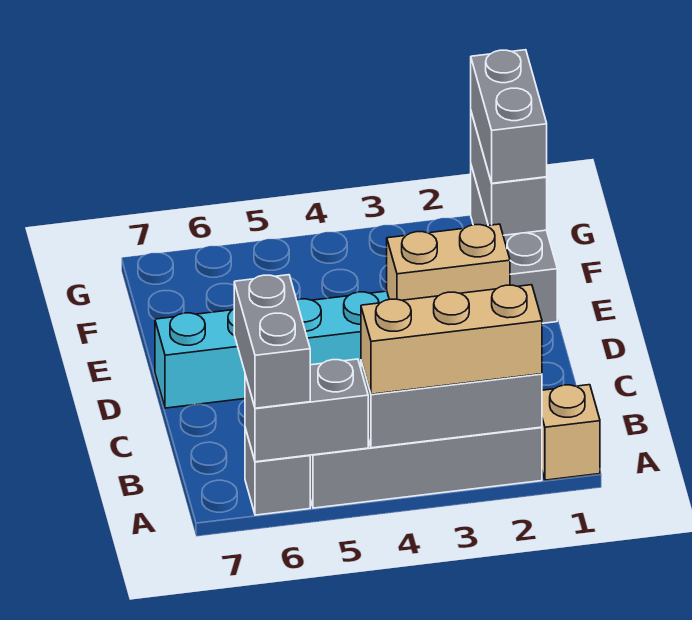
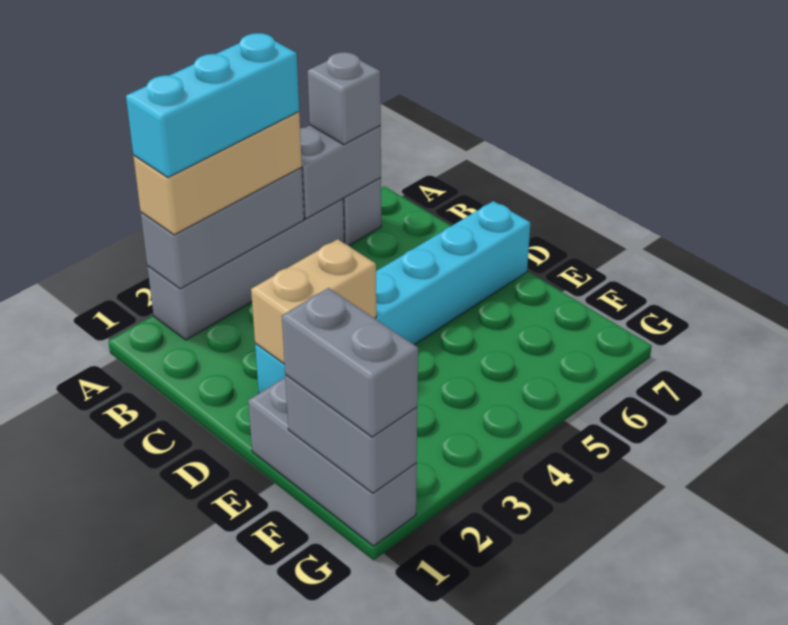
tan brick A1 level 1 -> none
none -> cyan brick A2:A4 level 4
grey brick A6:B6 level 3 -> grey brick A6 level 3

